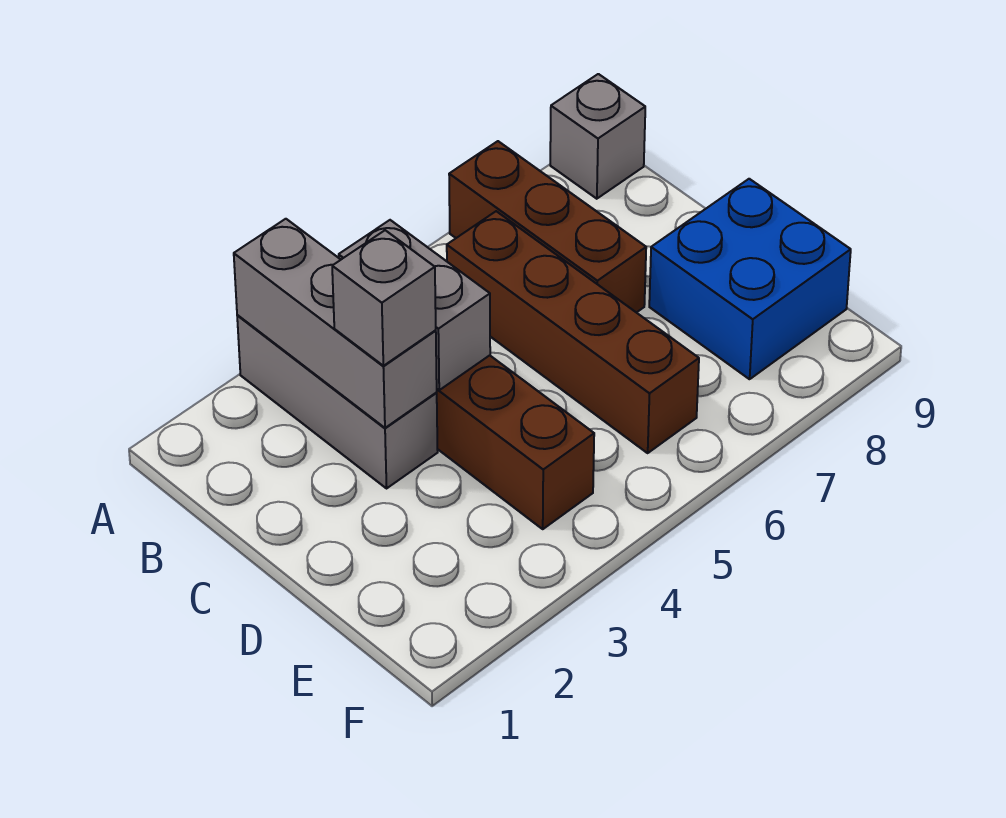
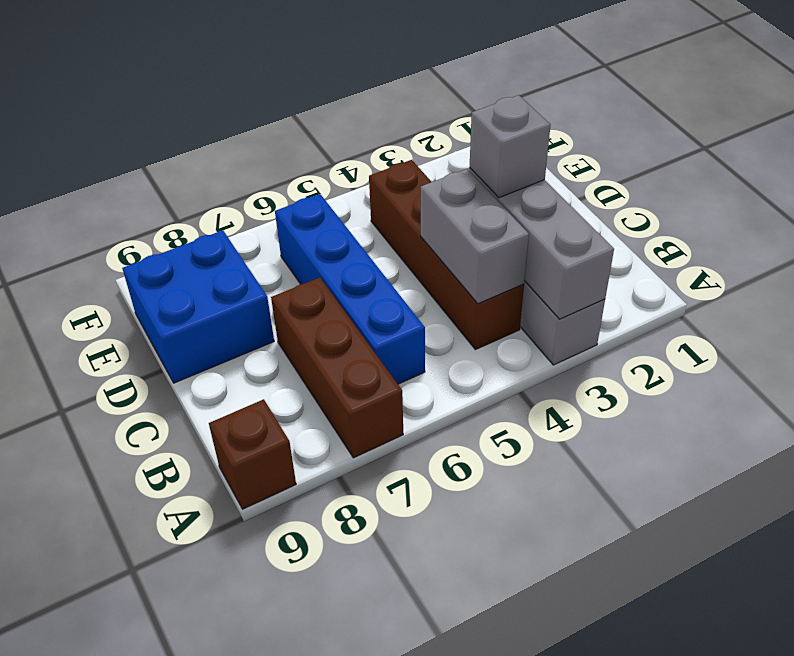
grey brick A9 level 1 -> brown brick A9 level 1
brown brick B6:E6 level 1 -> blue brick B6:E6 level 1

